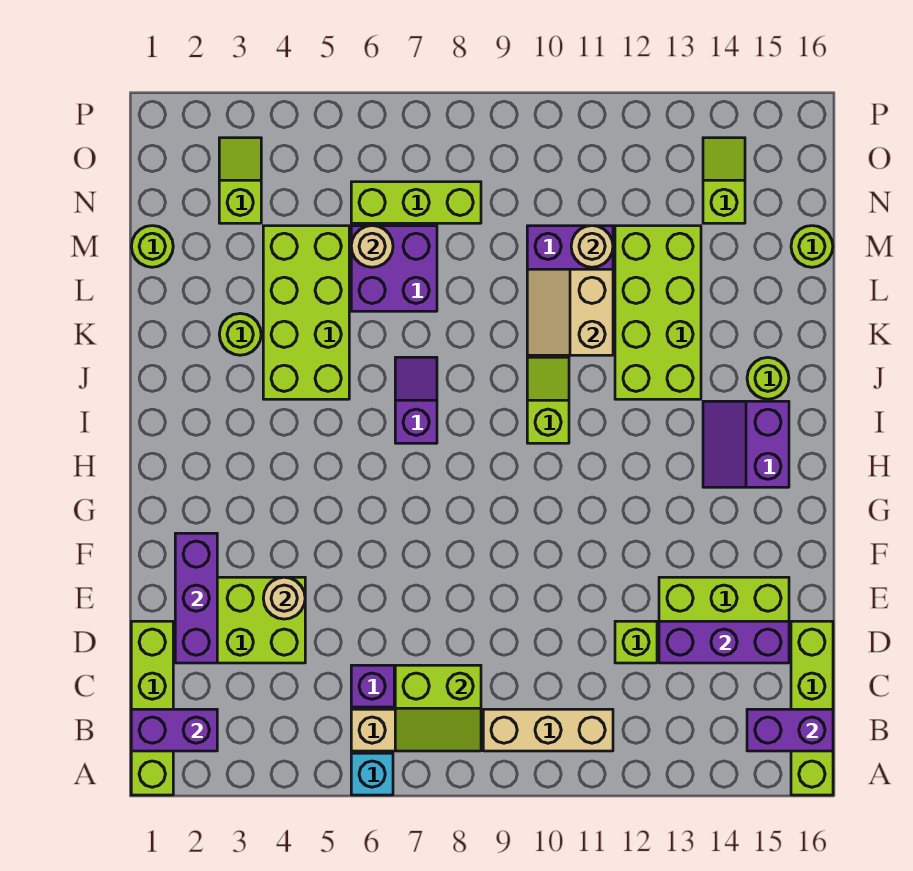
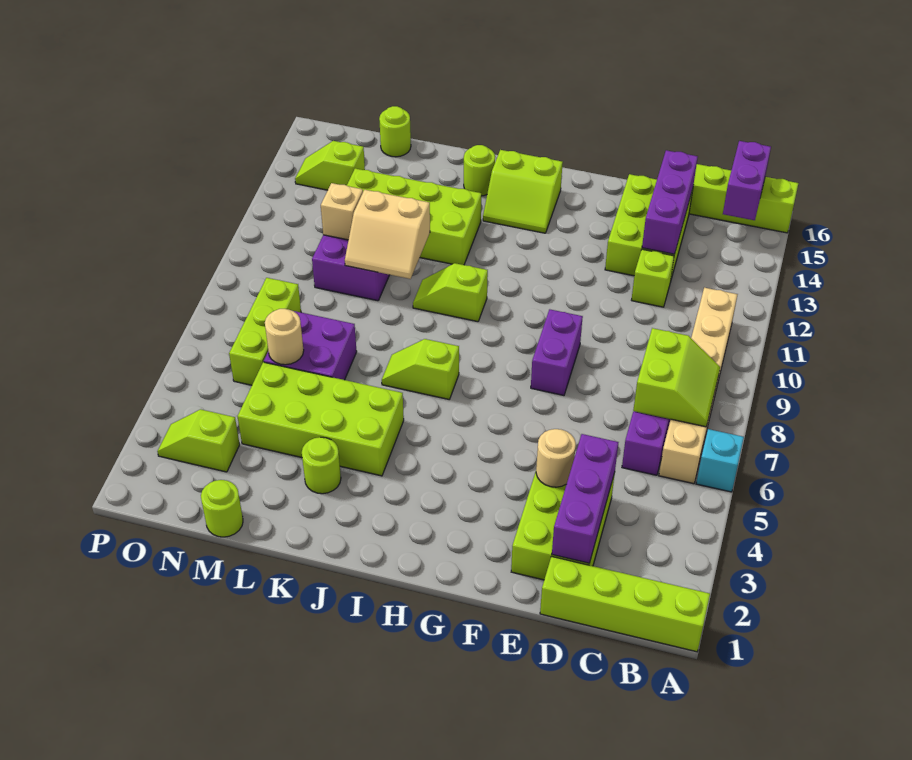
purple brick B1:B2 level 2 -> purple brick F8:F9 level 1
purple brick D2:F2 level 2 -> purple brick D2:D4 level 2
purple slope H14:I15 level 1 top 15 -> lime slope H14:I15 level 1 top 15
purple slope I7:J7 level 1 top I -> lime slope I7:J7 level 1 top I
tan round brick M11 level 2 -> tan brick M11 level 2

